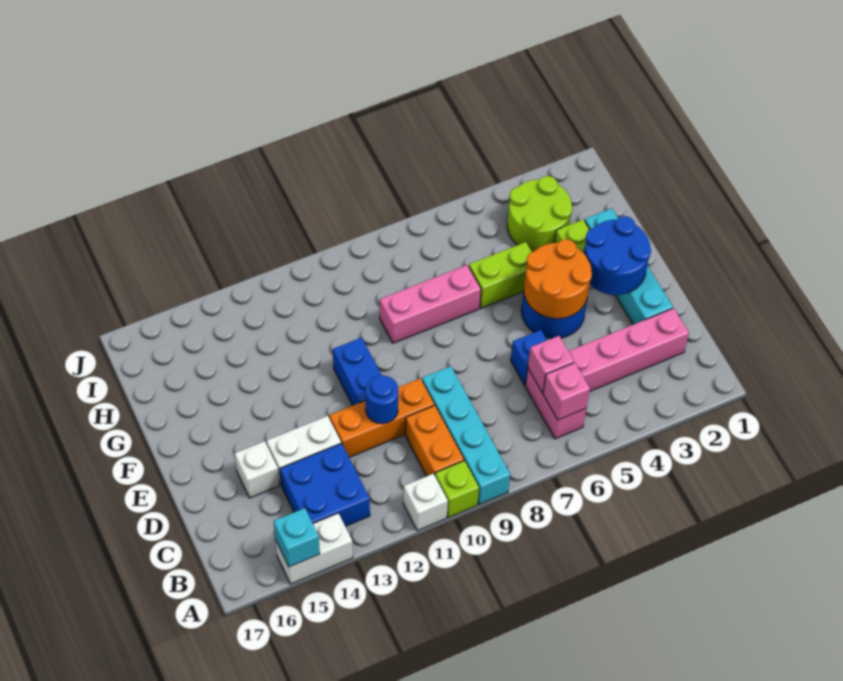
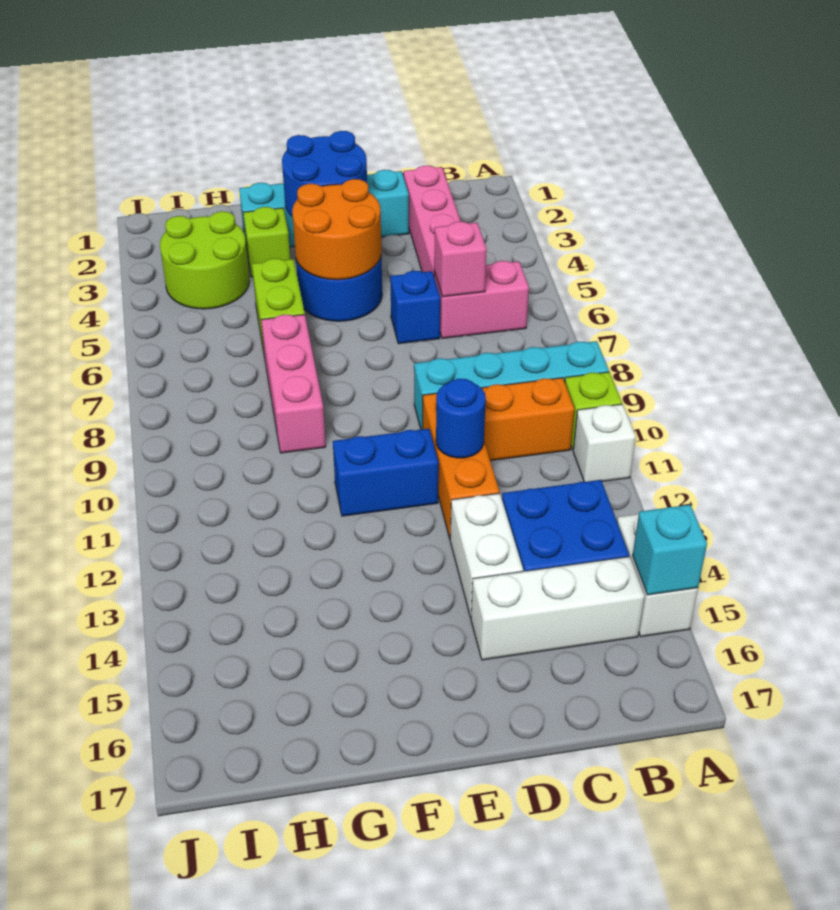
pink brick B6 level 2 -> none
white brick D15 level 1 -> white brick B15:D15 level 1

